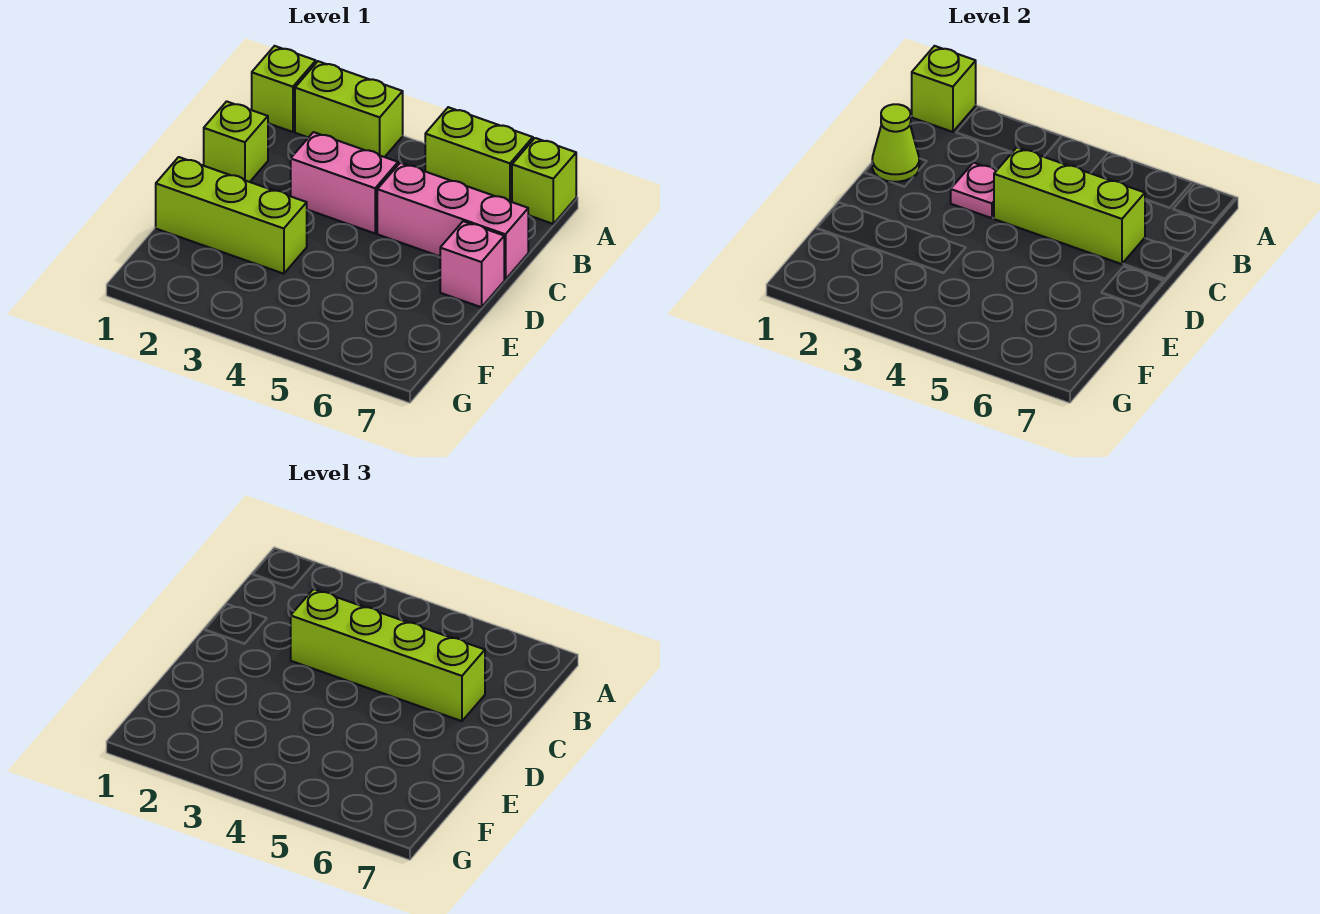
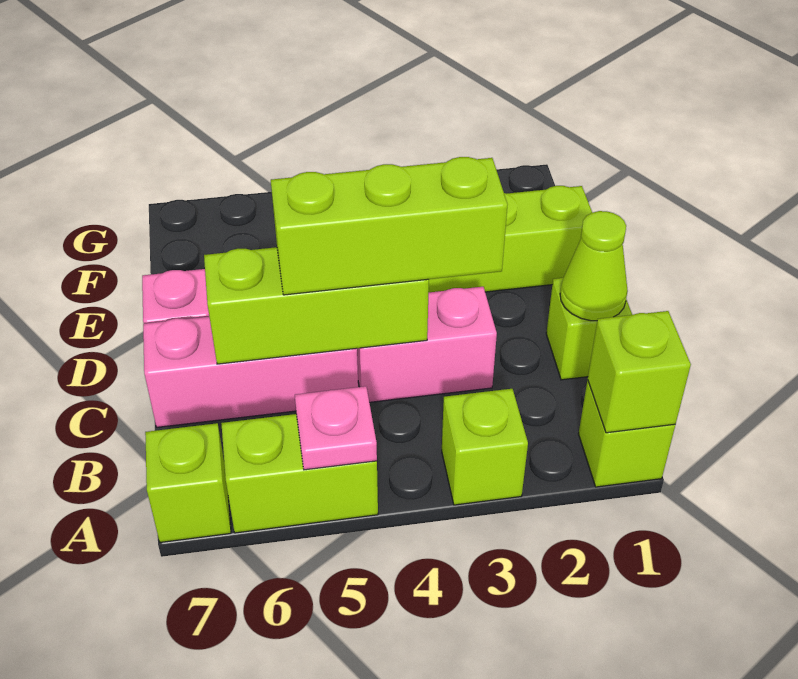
lime brick A2:A3 level 1 -> lime brick A3 level 1
pink plate C3 level 2 -> pink plate A5 level 2
lime brick C3:C6 level 3 -> lime brick C3:C5 level 3

